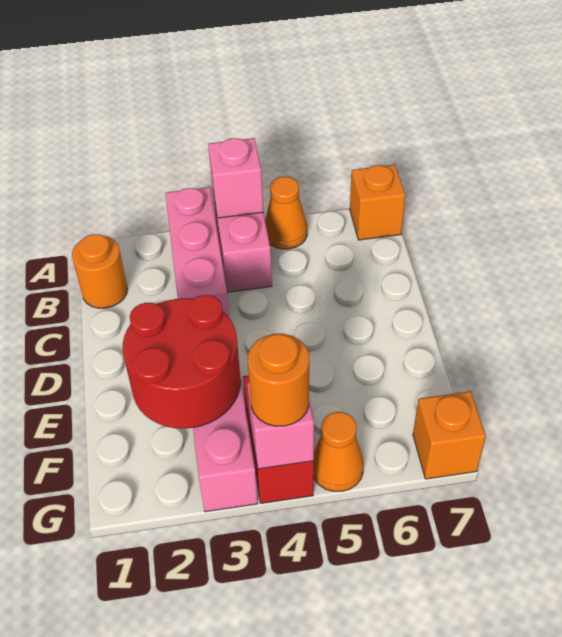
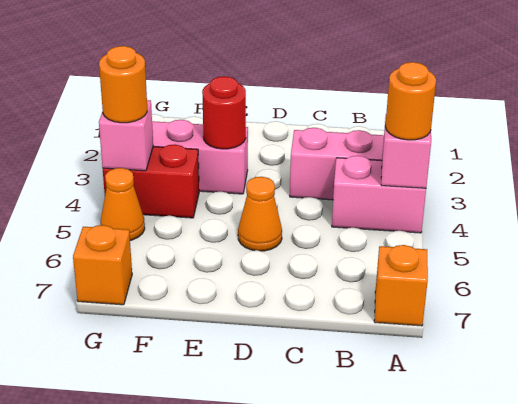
orange cone A5 level 1 -> orange cone D5 level 1
orange round brick B1 level 1 -> orange round brick A4 level 3
red round brick E2:F3 level 2 -> red round brick E3 level 2

